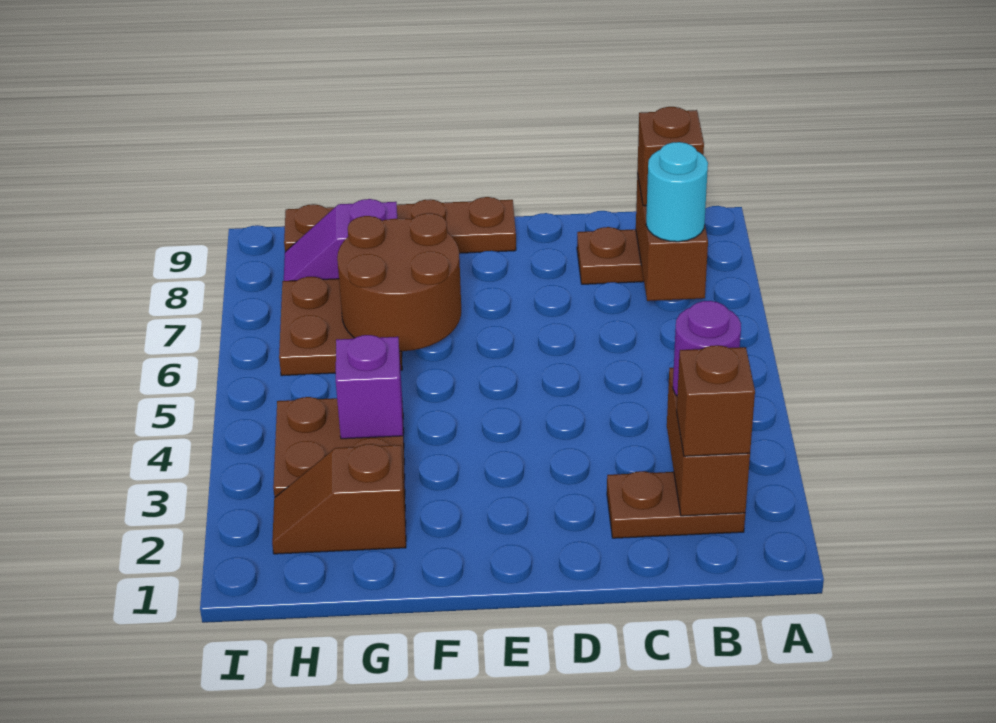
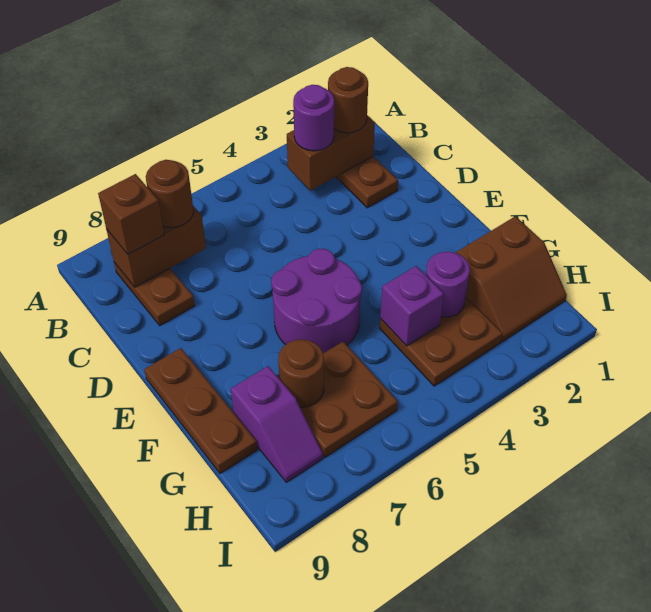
brown brick B2 level 3 -> brown round brick B2 level 3
cyan round brick B7 level 3 -> brown round brick B7 level 3
none -> purple round brick E5:F6 level 1
brown plate E9:H9 level 1 -> brown plate E9:G9 level 1
brown round brick F6:G7 level 2 -> brown round brick G7 level 2
brown slope G2:H2 level 1 top G -> brown slope G1:H2 level 1 top G
none -> purple round brick G3 level 2

